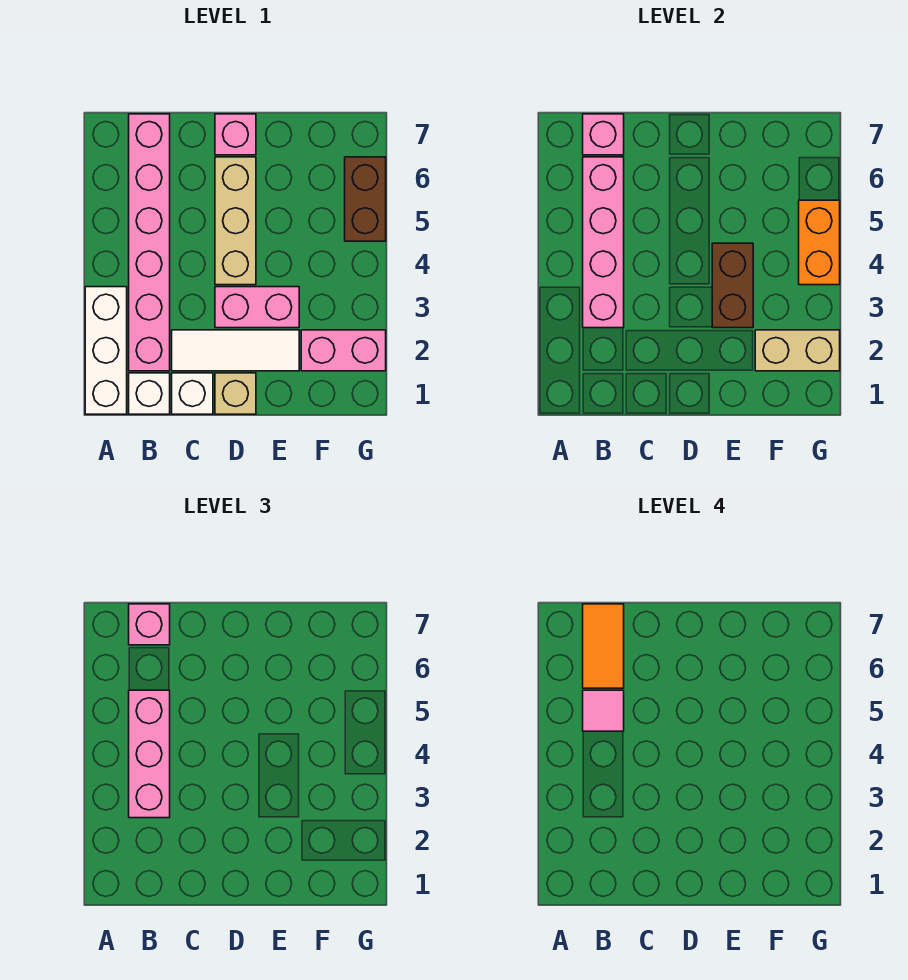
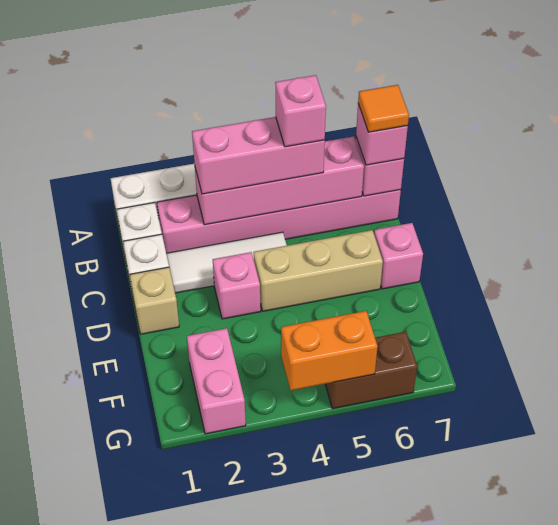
pink tile B5 level 4 -> pink brick B5 level 4
orange tile B6:B7 level 4 -> orange tile B7 level 4
white tile C2:E2 level 1 -> white tile C2:C4 level 1
pink brick D3:E3 level 1 -> pink brick D3 level 1
brown brick E3:E4 level 2 -> none
tan brick F2:G2 level 2 -> none

